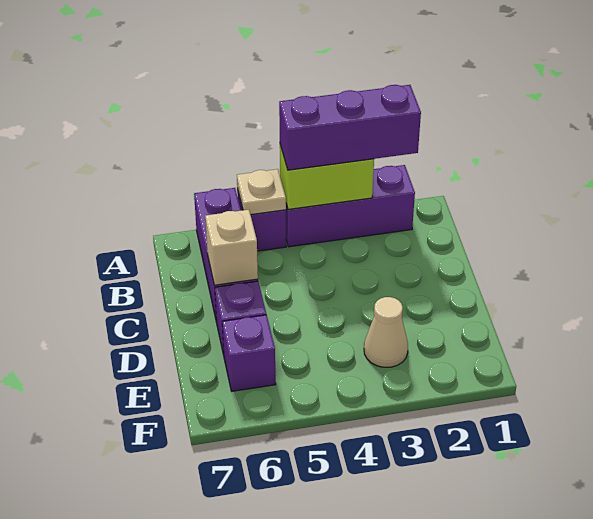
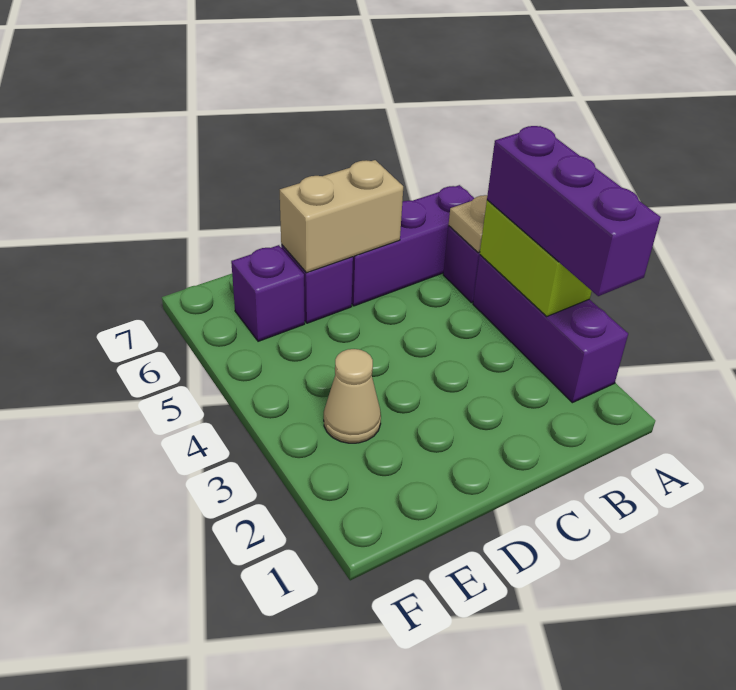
tan brick C6 level 2 -> tan brick C6:D6 level 2

